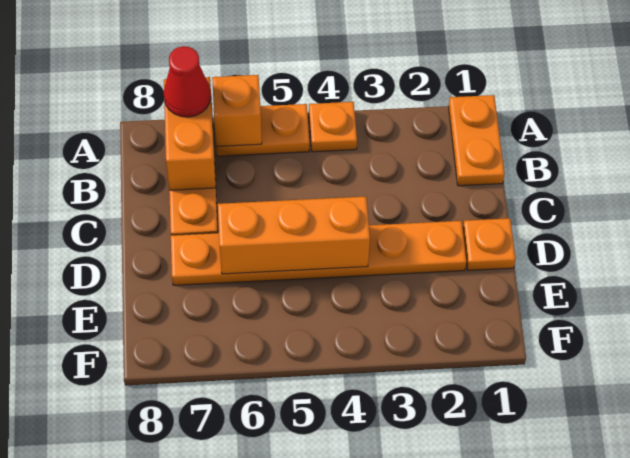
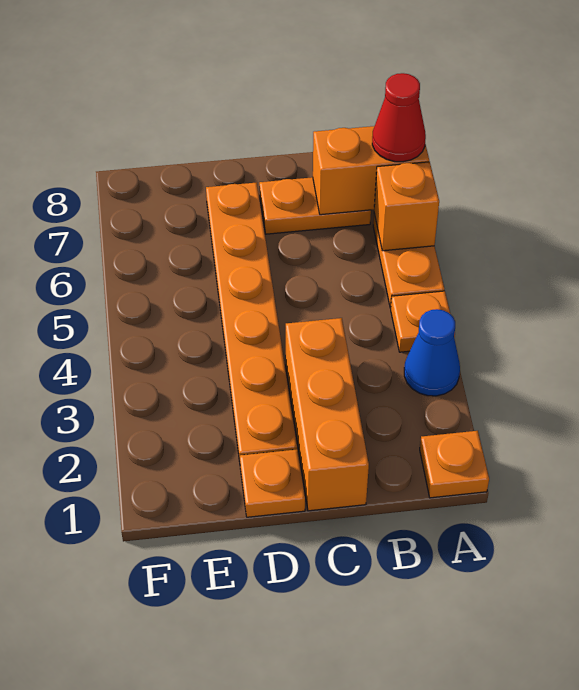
orange plate A1:B1 level 1 -> orange plate A1 level 1
none -> blue cone A3 level 1
orange brick D4:D6 level 2 -> orange brick C1:C3 level 1

